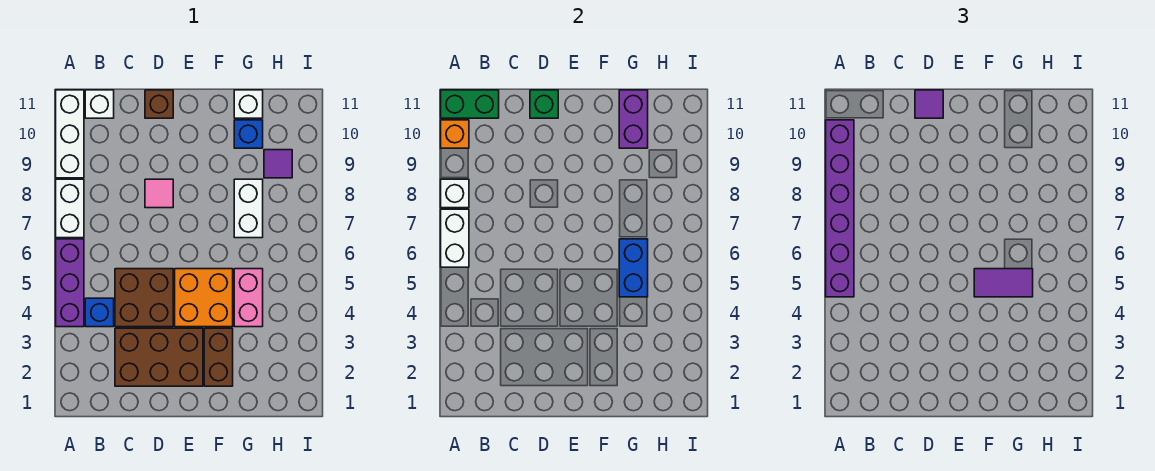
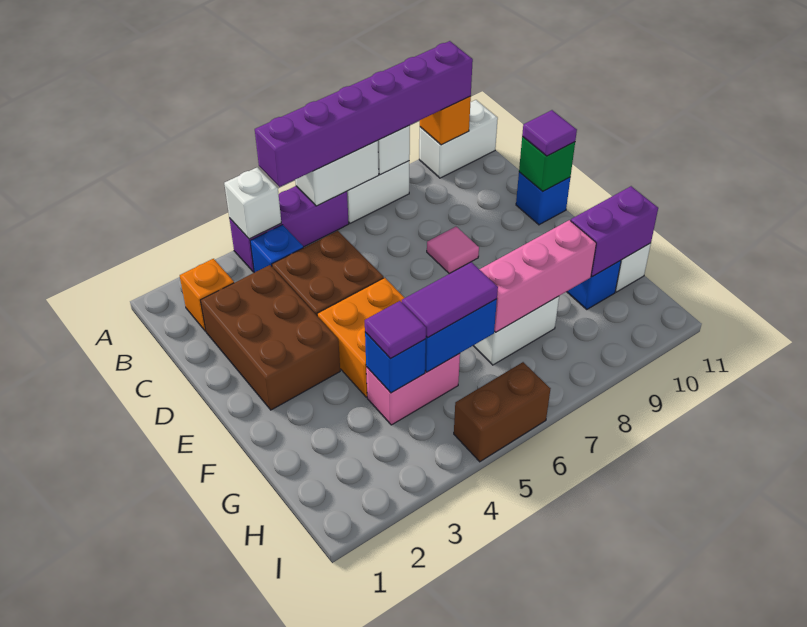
white brick A9:A11 level 1 -> white brick A10:A11 level 1
green brick A11:B11 level 2 -> none
none -> orange brick B2 level 1
white brick B11 level 1 -> white brick A4 level 2
brown brick D11 level 1 -> blue brick D11 level 1
brown brick F2:F3 level 1 -> brown brick I5:I6 level 1
purple tile F5:G5 level 3 -> purple tile G5:G6 level 3
none -> blue brick G4 level 2
none -> pink brick G7:G9 level 2
purple tile H9 level 1 -> purple tile G4 level 3

